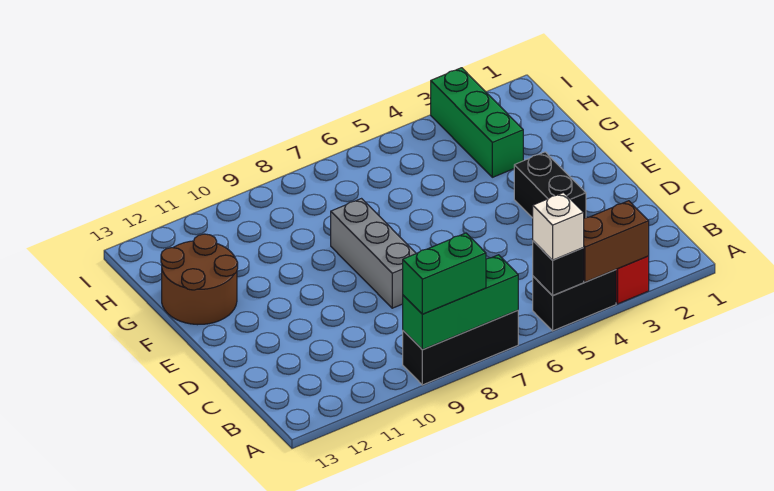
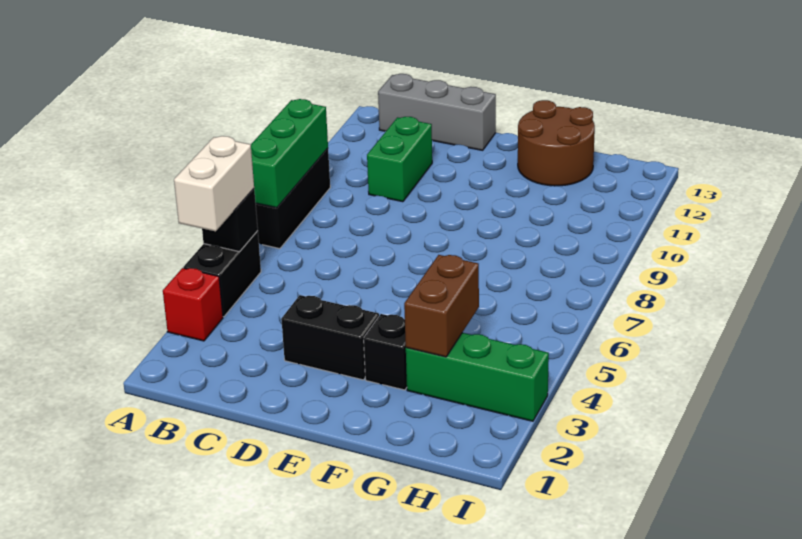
brown brick A3:A4 level 2 -> brown brick G3:G4 level 2
white brick A5 level 3 -> white brick A4:A5 level 3
green brick A8:A9 level 3 -> green brick C10:C11 level 1
grey brick D8:F8 level 1 -> grey brick B13:D13 level 1
none -> black brick F3 level 1

